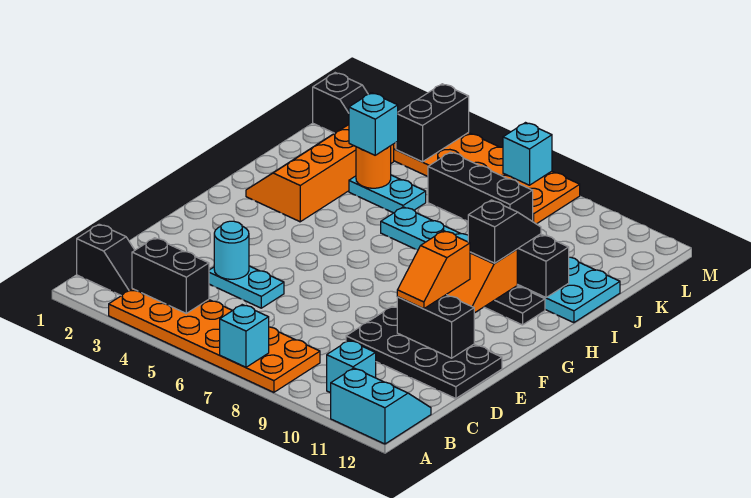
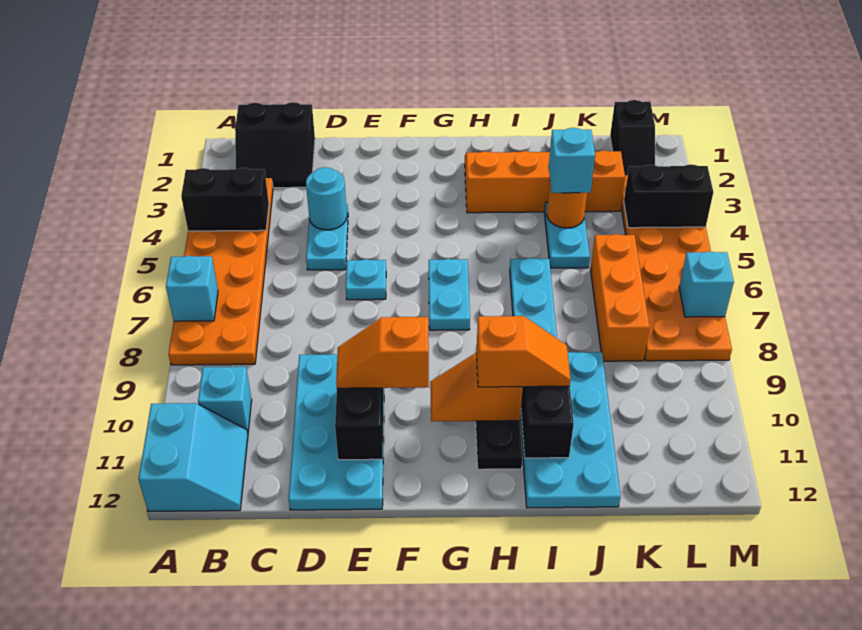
black slope B1:B2 level 1 top 1 -> black slope B1:C2 level 1 top 1
black brick B3:B4 level 2 -> black brick A4:B4 level 2
black plate D9:E12 level 1 -> cyan plate D9:E12 level 1
none -> cyan plate E6 level 1
none -> cyan plate G6:G7 level 1
black slope H10:I10 level 3 top H -> orange slope H10:I10 level 3 top H
black brick K6:K8 level 1 -> orange brick K6:K8 level 1

